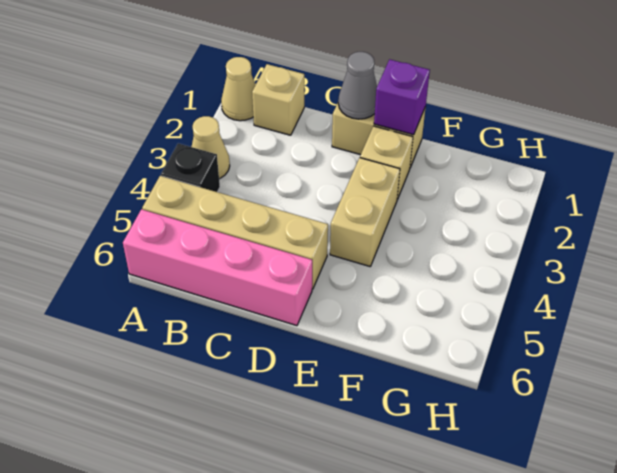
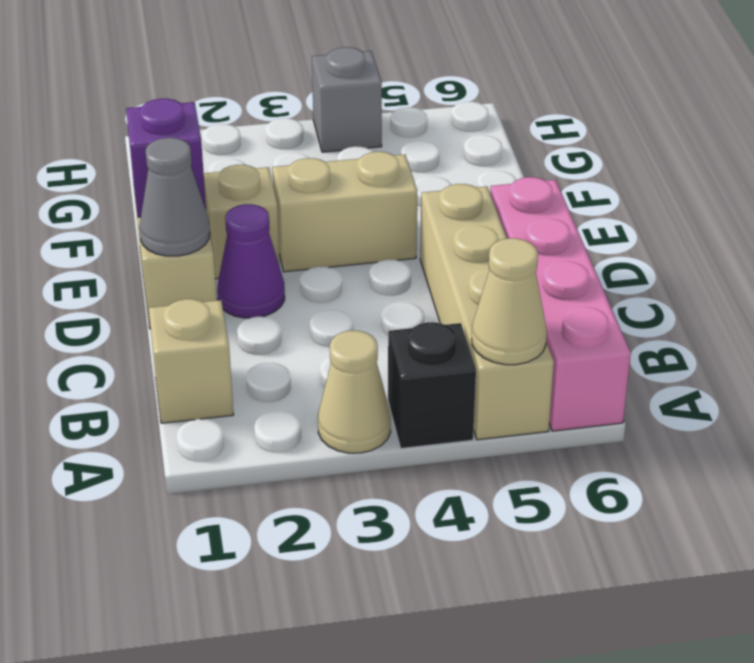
tan cone A1 level 1 -> tan cone A5 level 2
none -> purple cone D2 level 1
none -> grey brick H4 level 1

